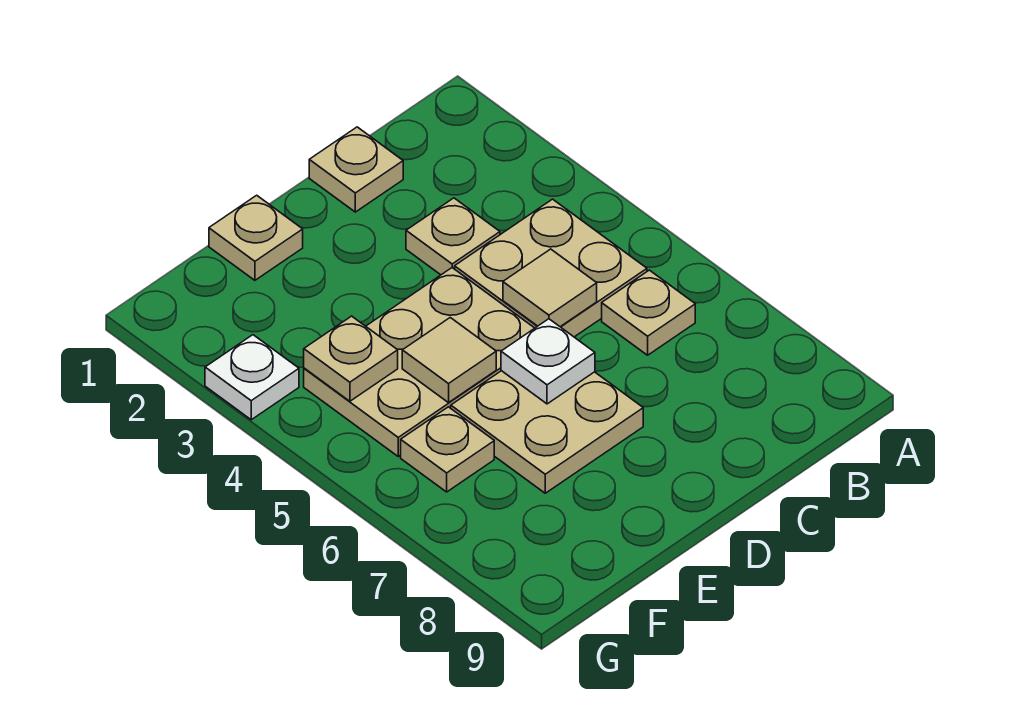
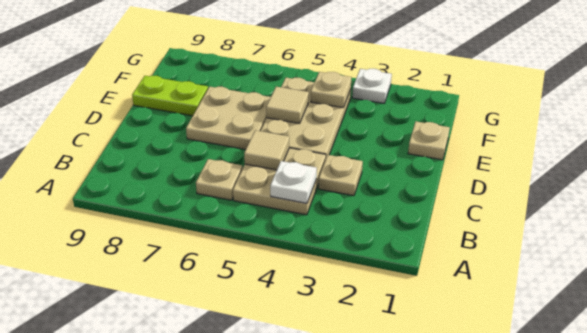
tan plate C1 level 1 -> none
white plate D6 level 2 -> white plate B4 level 2
none -> lime plate E8:E9 level 1
tan plate F6 level 1 -> none

